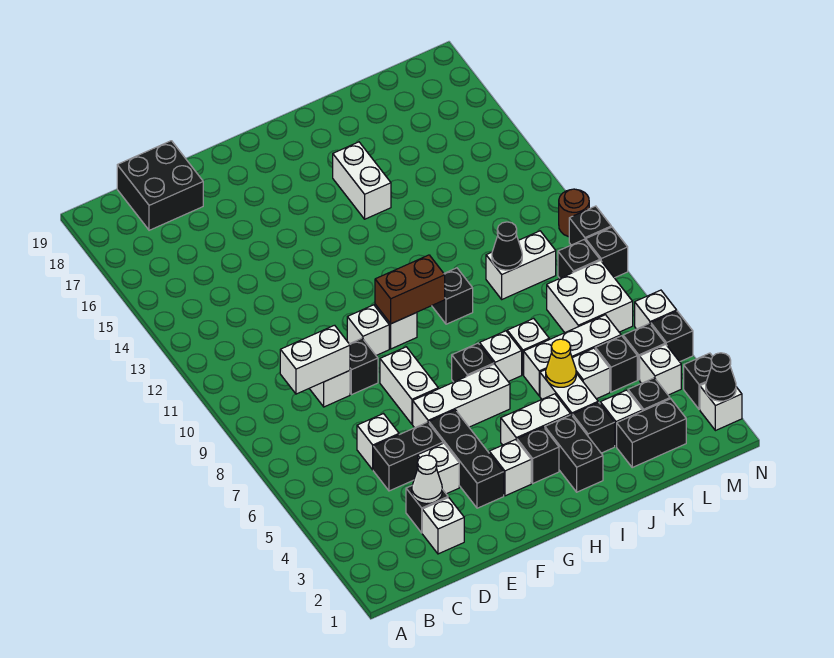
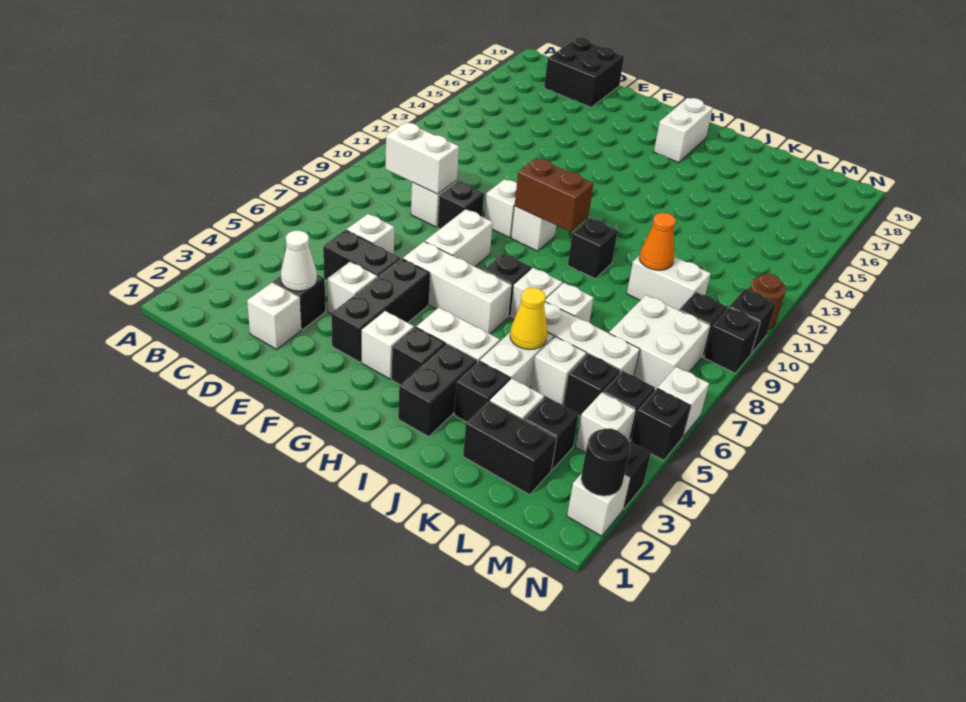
white brick I15:I16 level 1 -> white brick H17:H18 level 1
black cone K10 level 2 -> orange cone K10 level 2
black cone N2 level 2 -> black round brick N2 level 2

